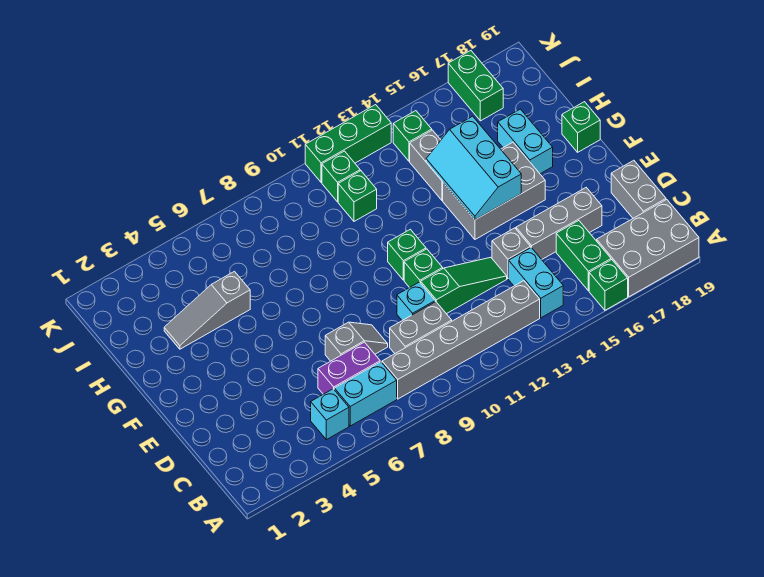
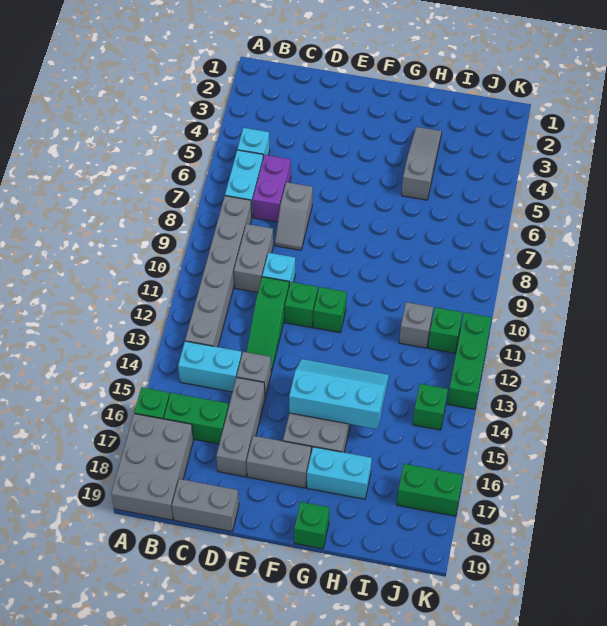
grey brick H14:I14 level 1 -> grey brick E17:F17 level 1
green brick I11 level 1 -> grey brick I11 level 1

